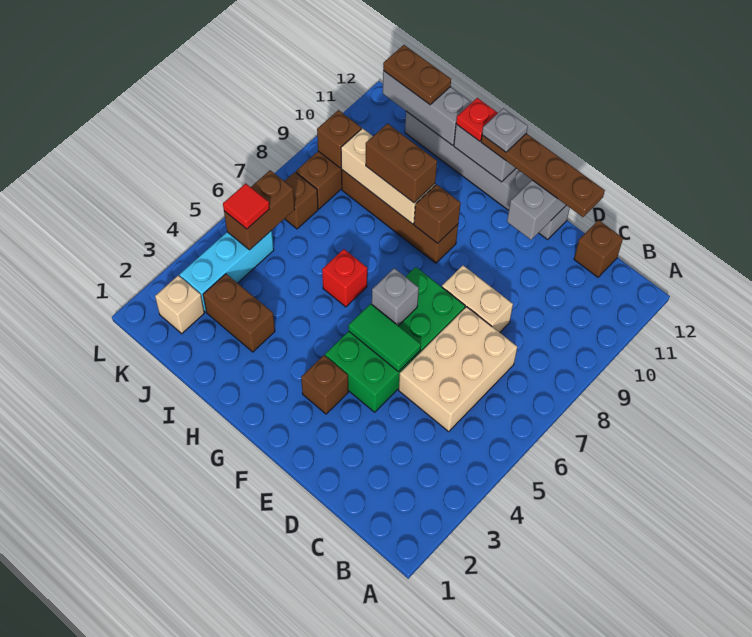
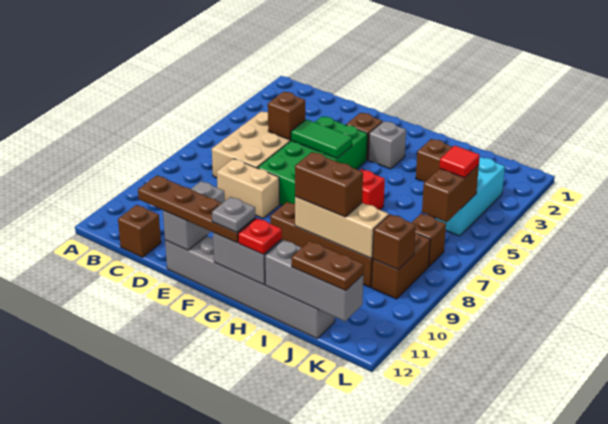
grey brick F6 level 2 -> grey brick G3 level 1
brown brick G9 level 2 -> brown brick D5 level 2
tan brick K2 level 1 -> none

